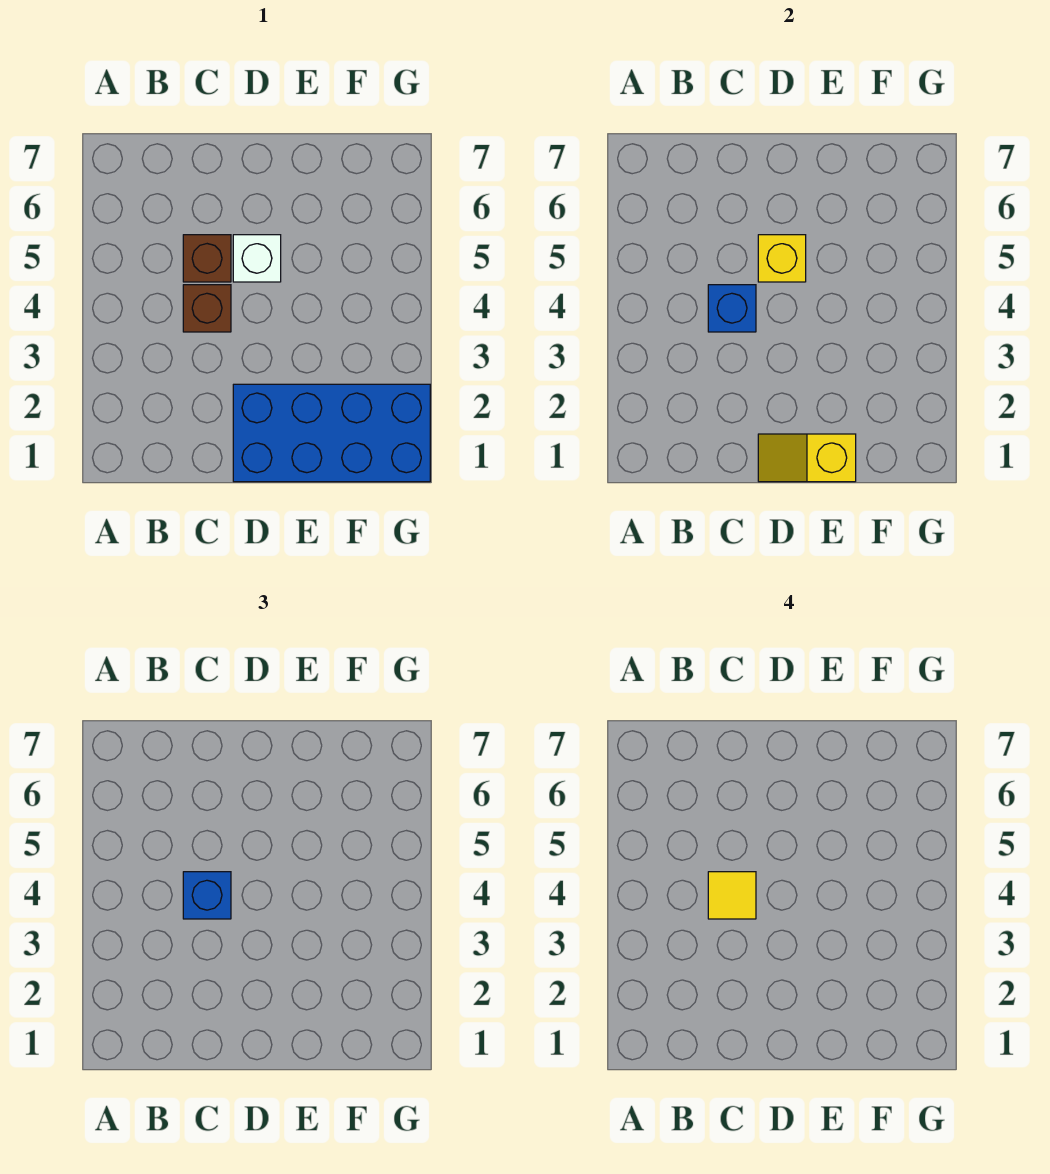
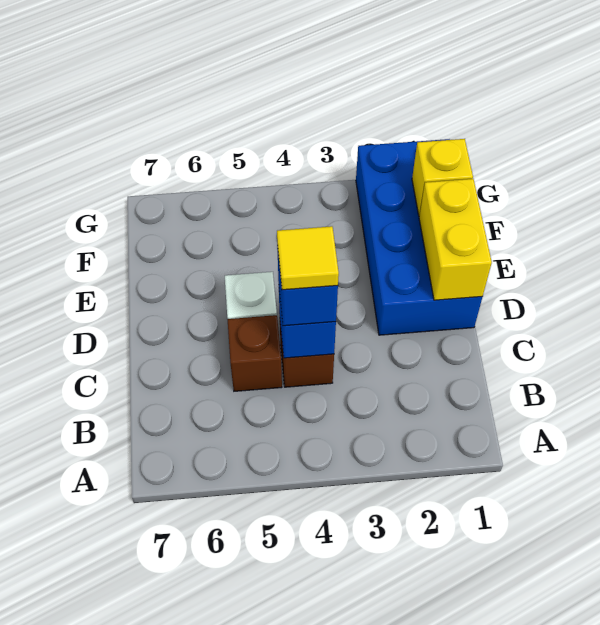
yellow slope D1:E1 level 2 top E -> yellow brick D1:E1 level 2
yellow brick D5 level 2 -> yellow brick F1 level 2

